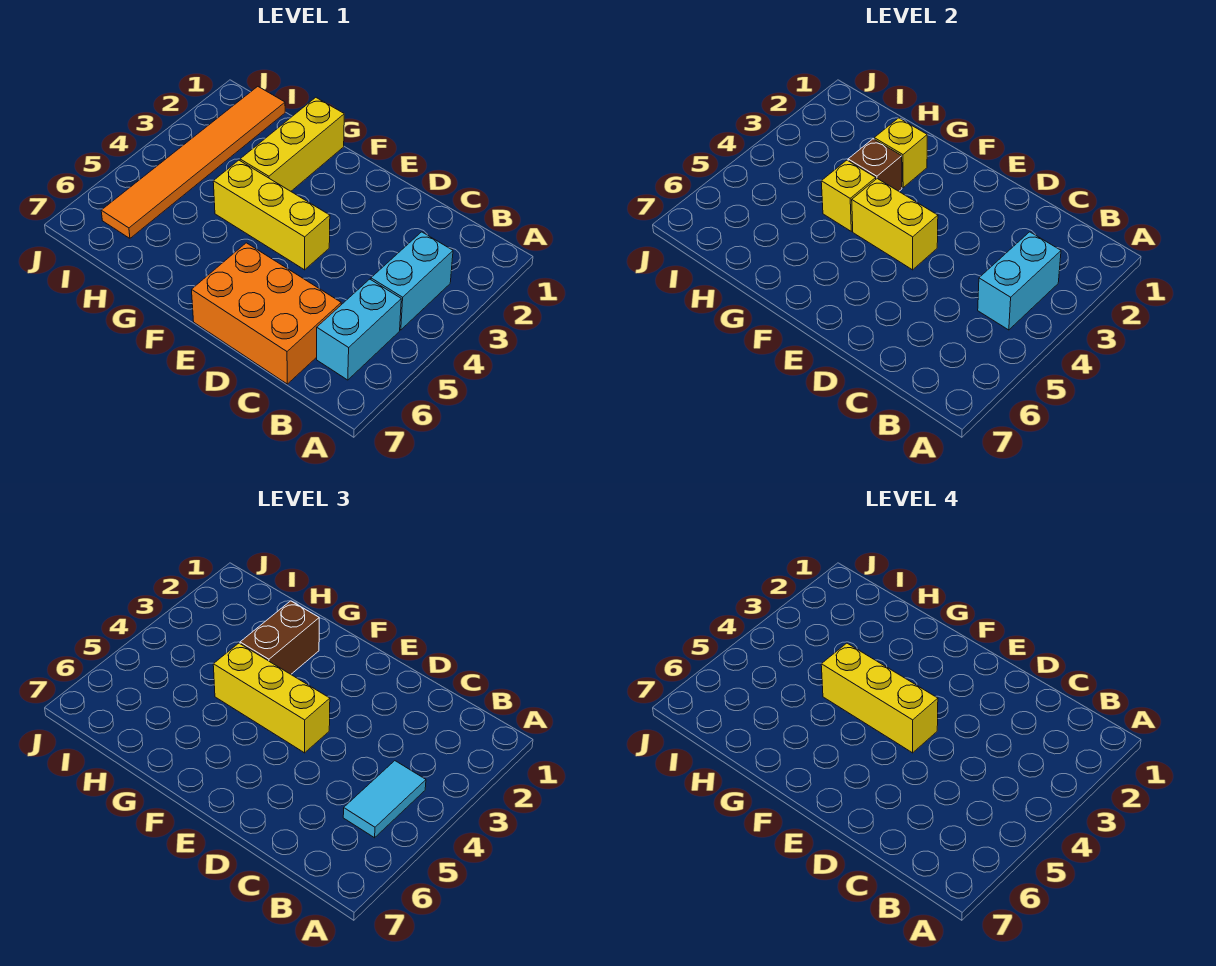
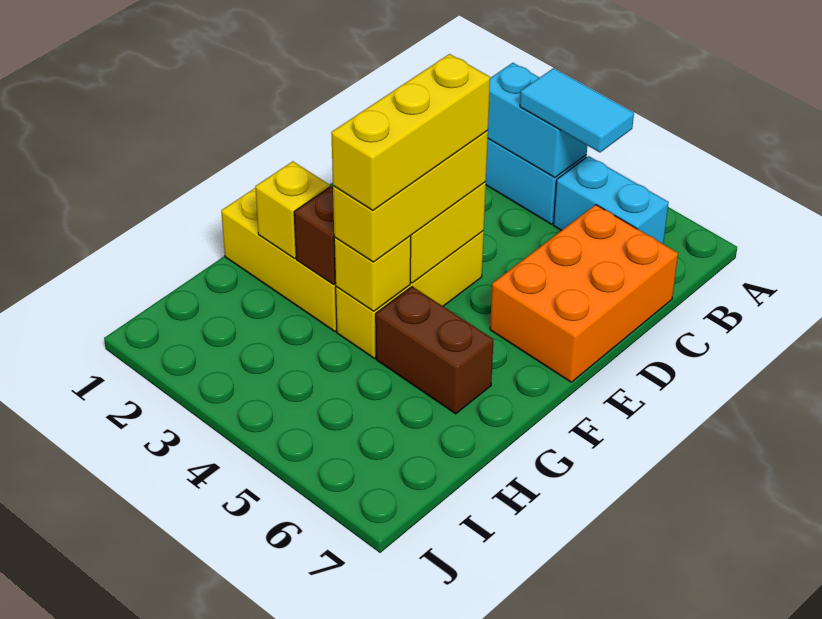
brown brick G2:G3 level 3 -> brown brick G5:G6 level 1
orange tile I1:I6 level 1 -> none

